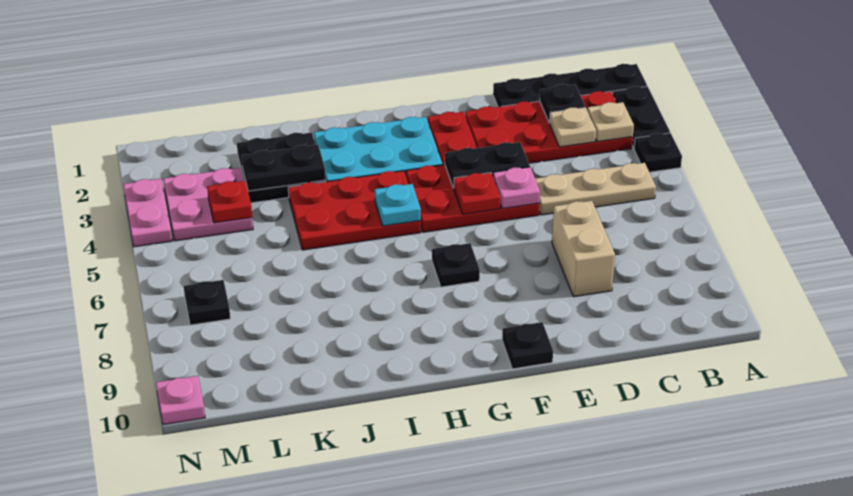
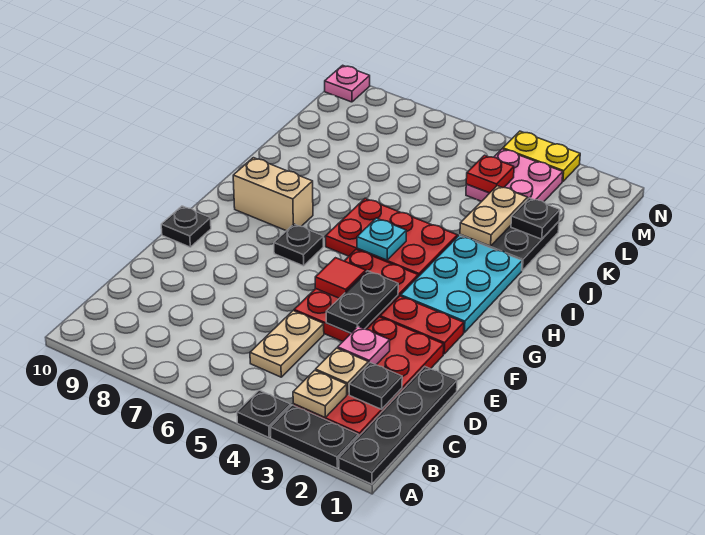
tan plate B5:D5 level 1 -> tan plate C5:D5 level 1
tan brick D7:D8 level 1 -> tan brick H8:H9 level 1
pink plate E5 level 2 -> pink plate D3 level 2
red plate F5 level 2 -> red tile F5 level 2
red plate H4:J5 level 1 -> red plate H4:I6 level 1
black plate J3:K3 level 2 -> tan plate J3:K3 level 2
black plate M7 level 1 -> black plate K2 level 2
pink plate N3:N4 level 1 -> yellow plate N3:N4 level 1

